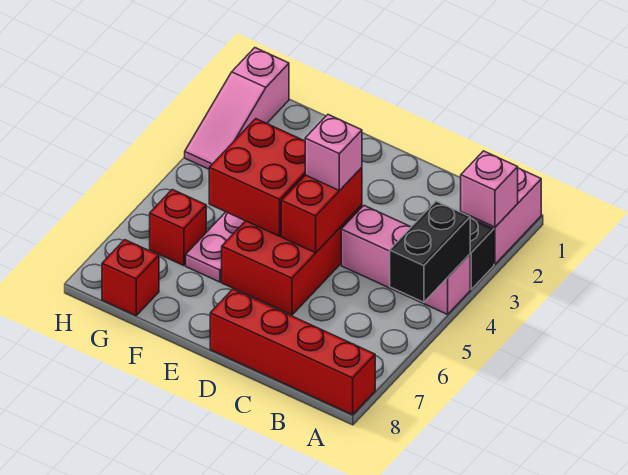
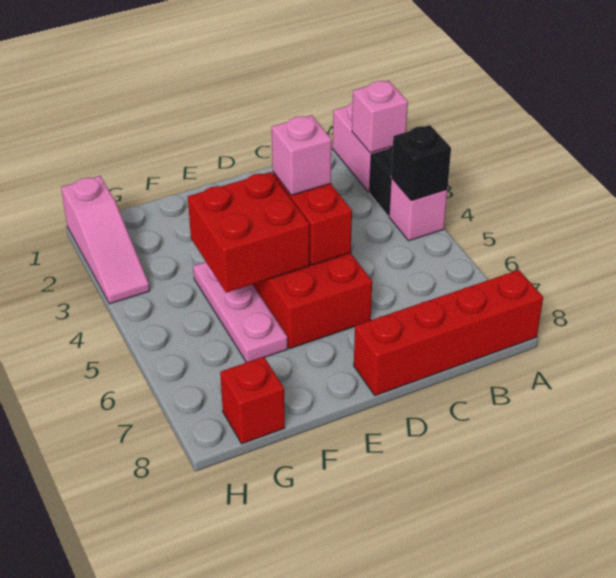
pink brick A4:C4 level 1 -> pink brick A4 level 1
black brick A4:A5 level 2 -> black brick A4 level 2
red brick G6 level 1 -> none

